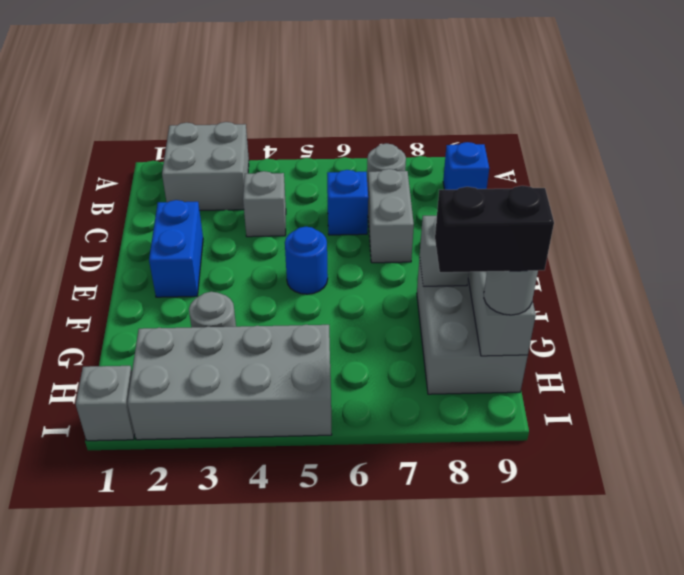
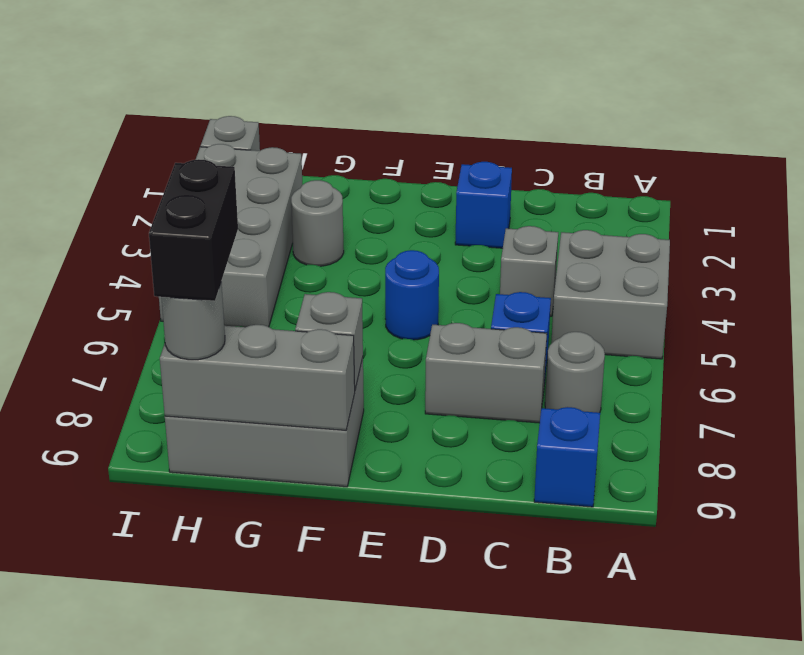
grey brick A2:B3 level 1 -> grey brick A4:B5 level 1
blue brick D2:E2 level 1 -> blue brick D2 level 1

